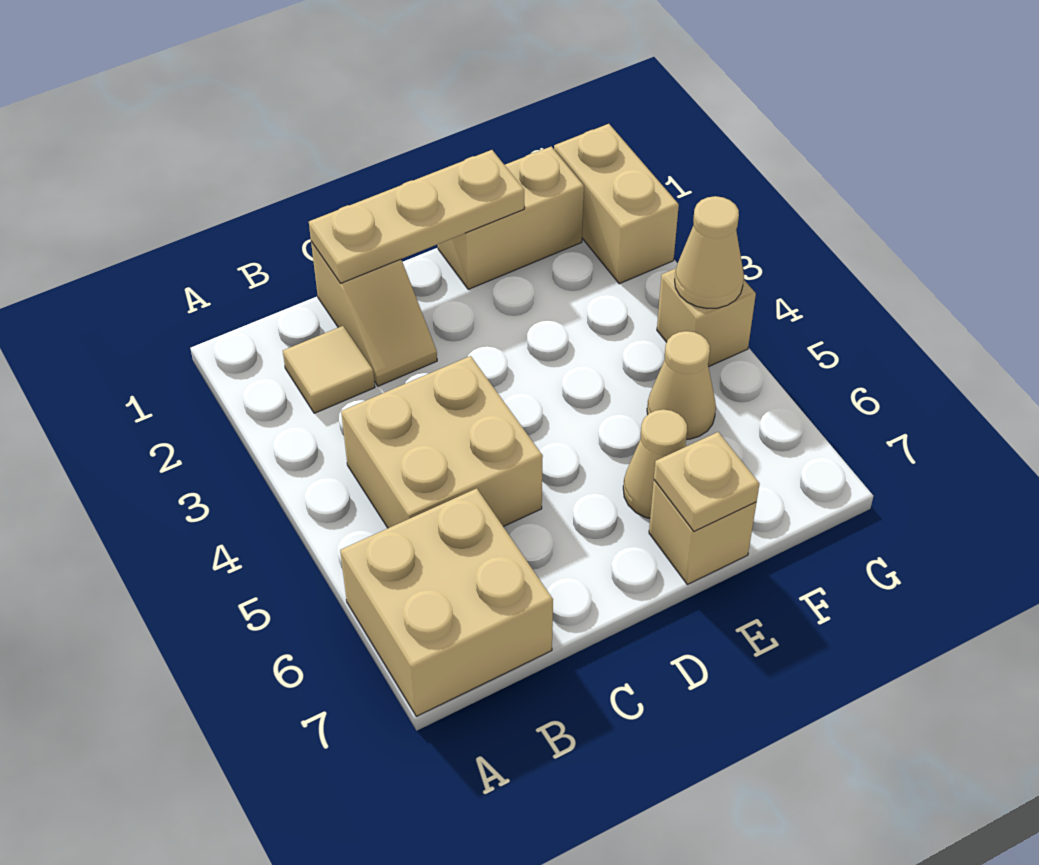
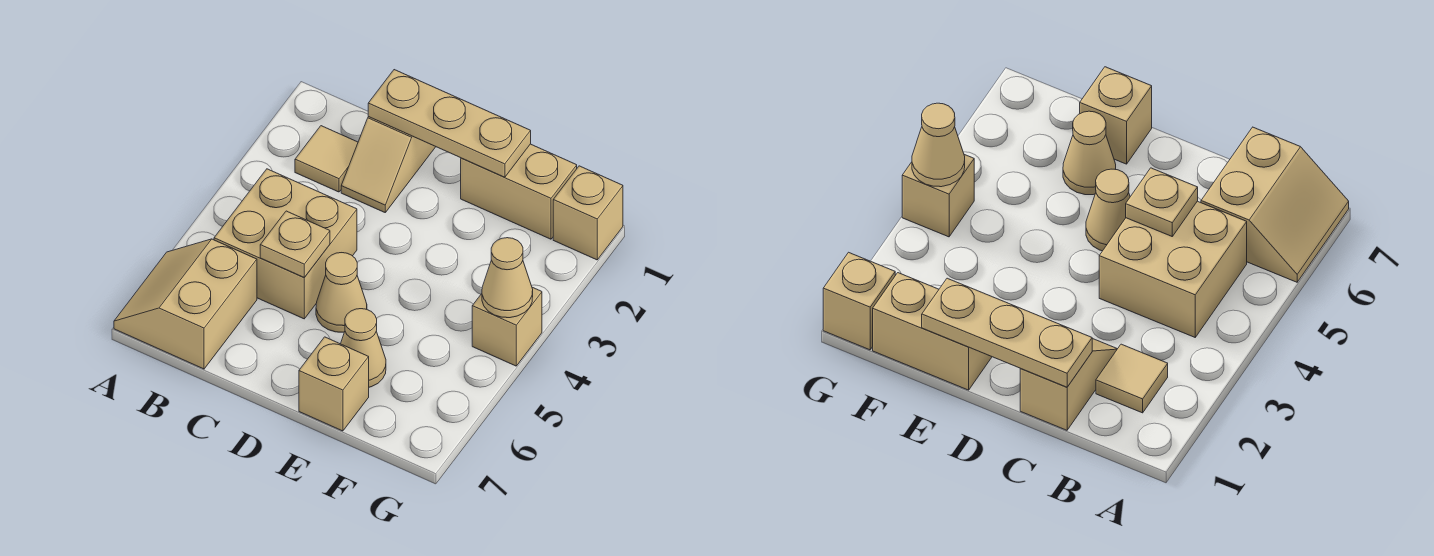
tan brick A6:B7 level 1 -> tan slope A6:B7 level 1 top B
tan plate E7 level 2 -> tan plate C5 level 2
tan cone F5 level 1 -> tan cone D5 level 1
tan brick G1:G2 level 1 -> tan brick G1 level 1

